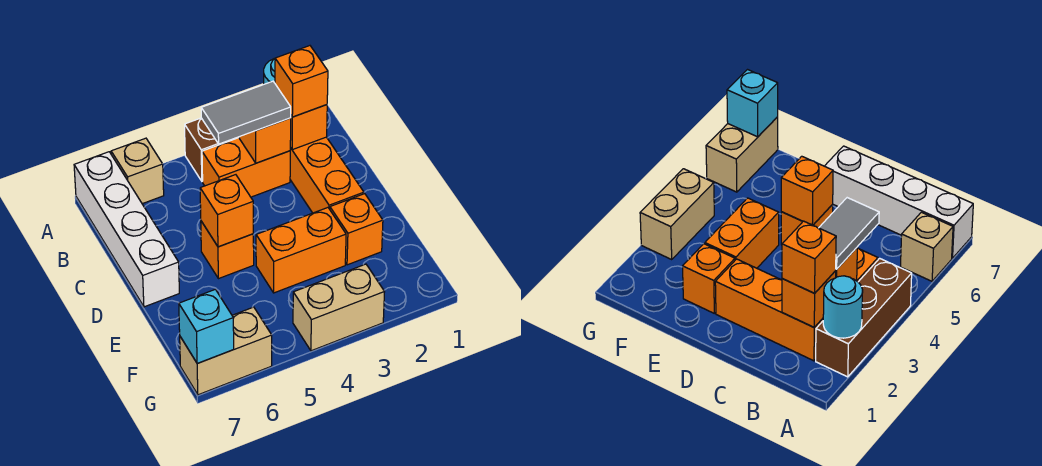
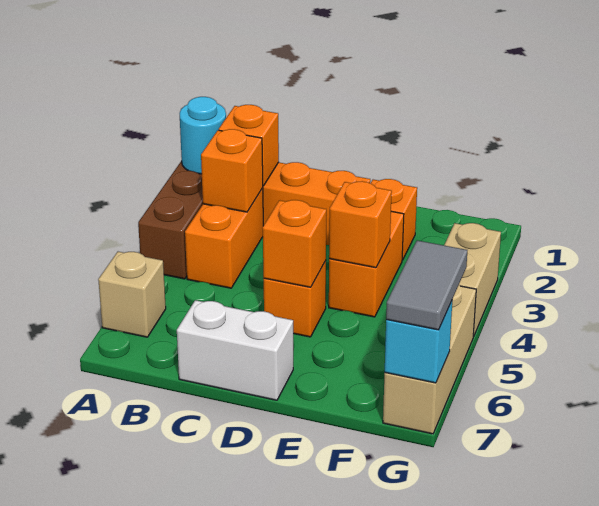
white brick A7:D7 level 1 -> white brick C7:D7 level 1
orange brick B2 level 3 -> orange brick E4 level 2
grey tile B3:B4 level 3 -> grey tile G6:G7 level 3
tan brick G6:G7 level 1 -> tan brick G5:G7 level 1

